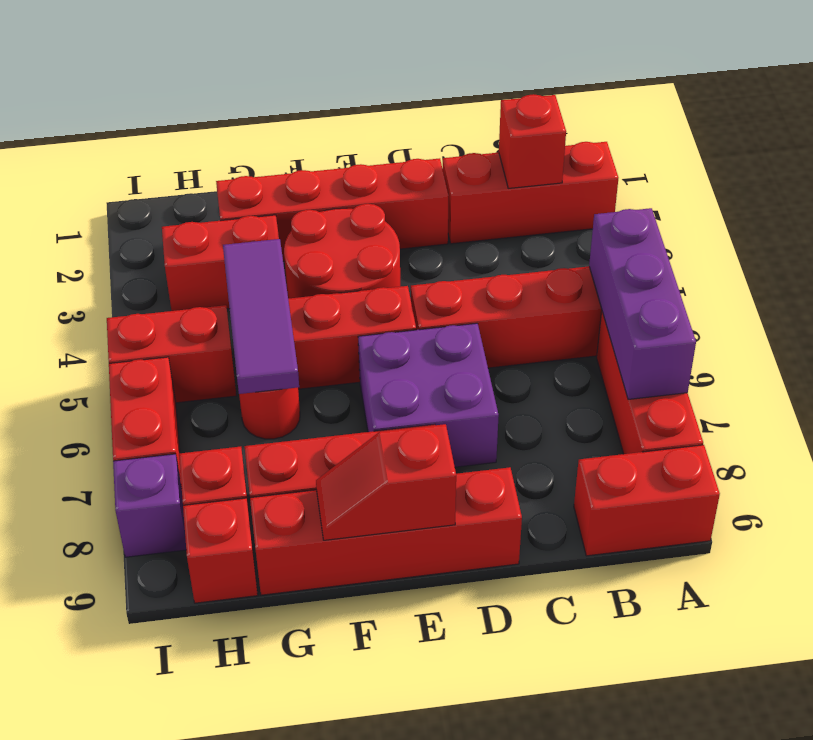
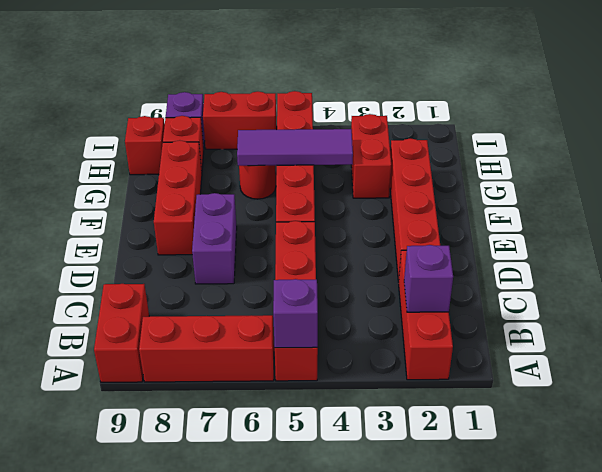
purple brick A5:A7 level 2 -> purple brick A5 level 2
red brick B2 level 2 -> purple brick B2 level 2
purple brick D6:E7 level 1 -> purple brick D7:E7 level 1
red brick D9:G9 level 1 -> none
red round brick E3:F4 level 1 -> none
red slope E9:F9 level 2 top E -> none

